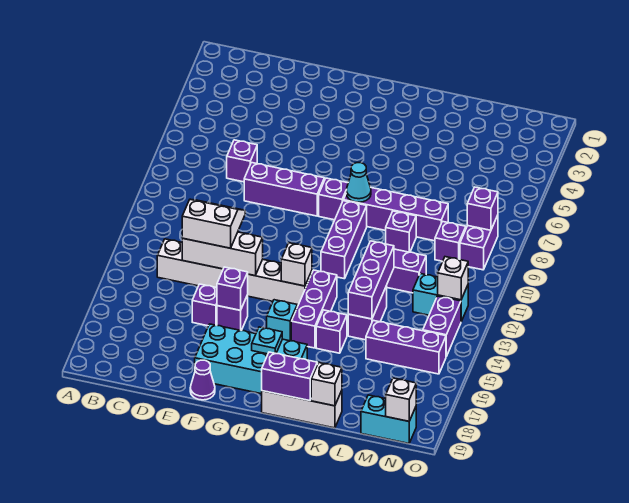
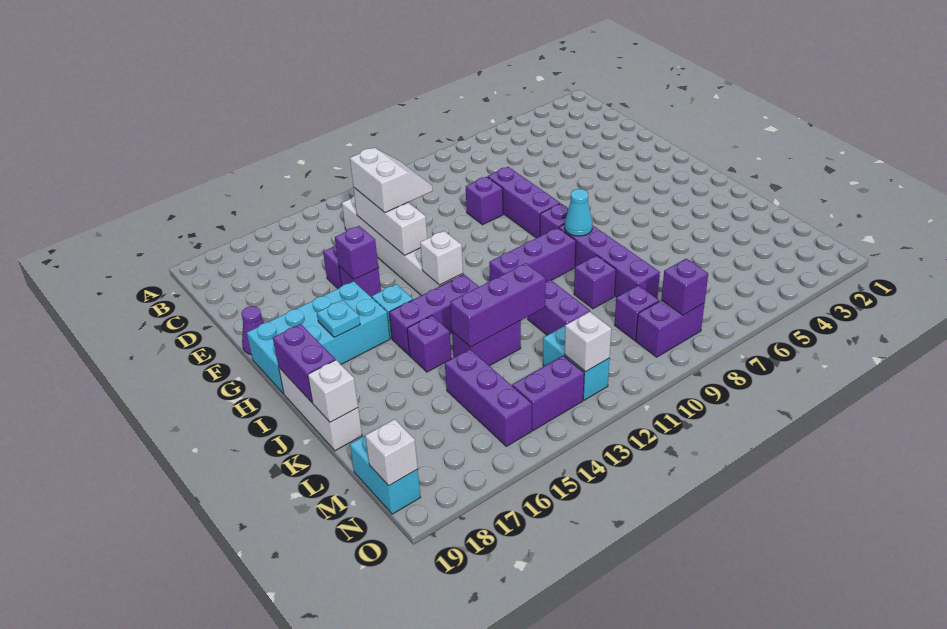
purple brick D7 level 1 -> purple brick E9 level 1
cyan brick F17:I18 level 1 -> cyan brick G16:H19 level 1

